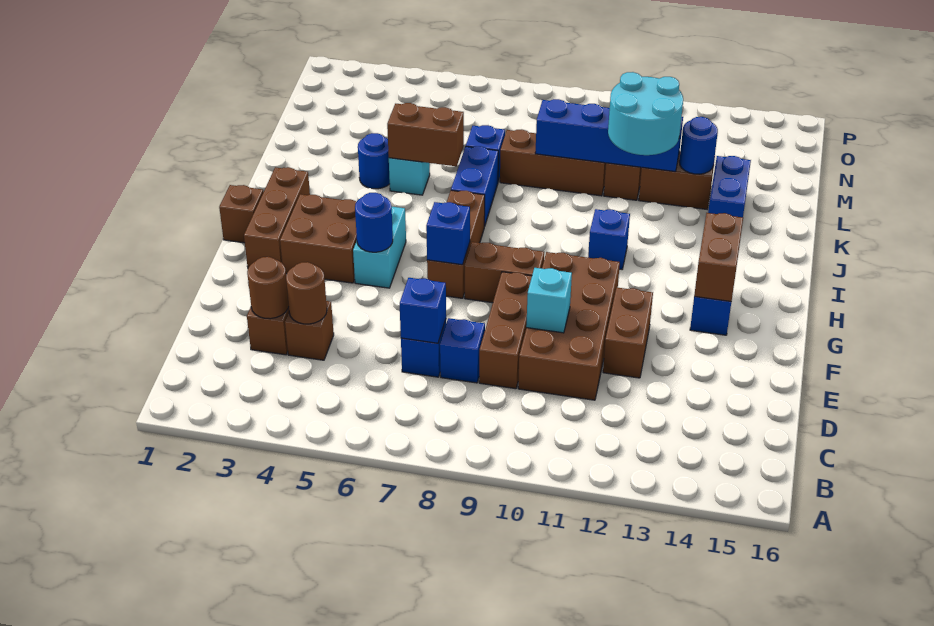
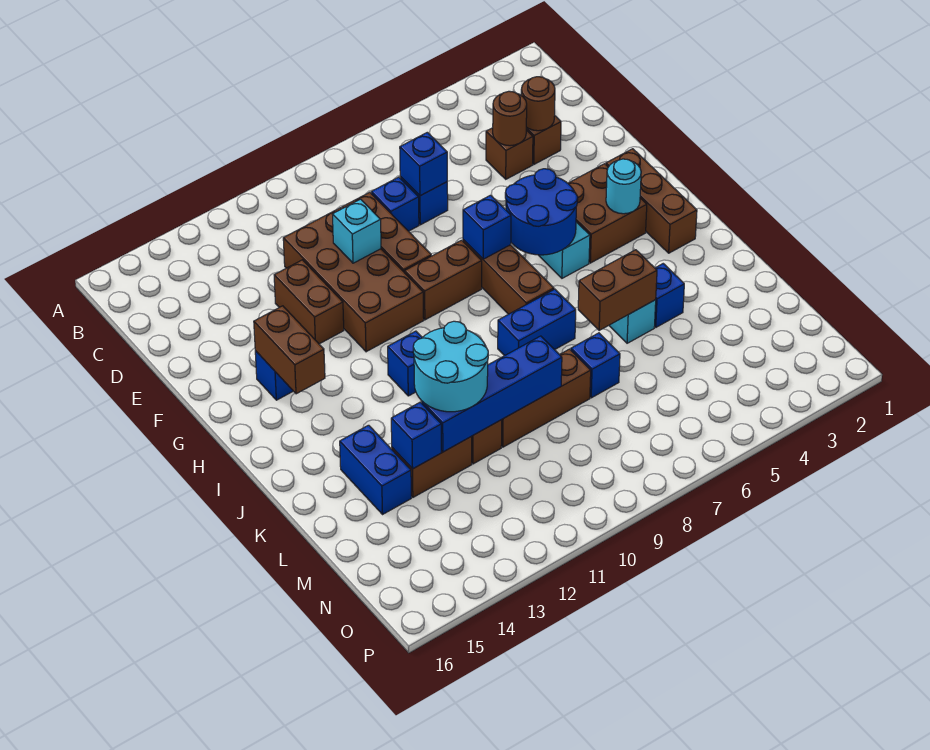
blue round brick G5 level 2 -> blue round brick G5:H6 level 2
brown brick H1 level 1 -> none
none -> cyan round brick H3 level 2
blue brick J7:K7 level 1 -> blue brick J7:J8 level 1
blue round brick K4 level 1 -> blue brick K4 level 1
blue round brick L13 level 2 -> blue brick L13 level 2

